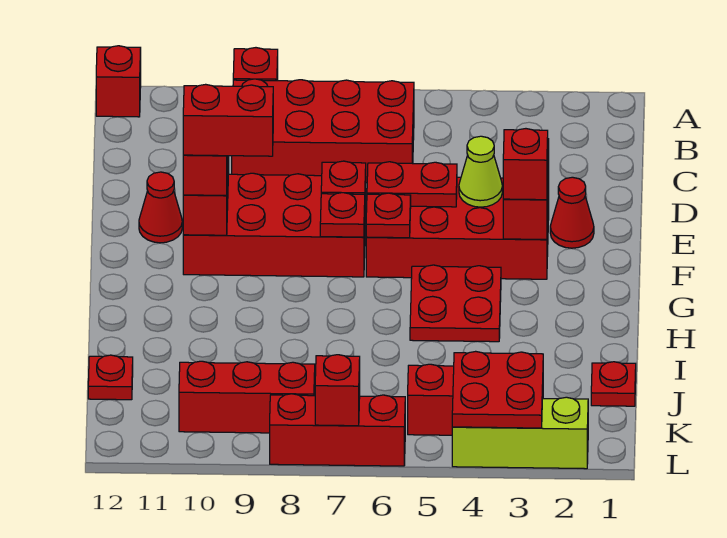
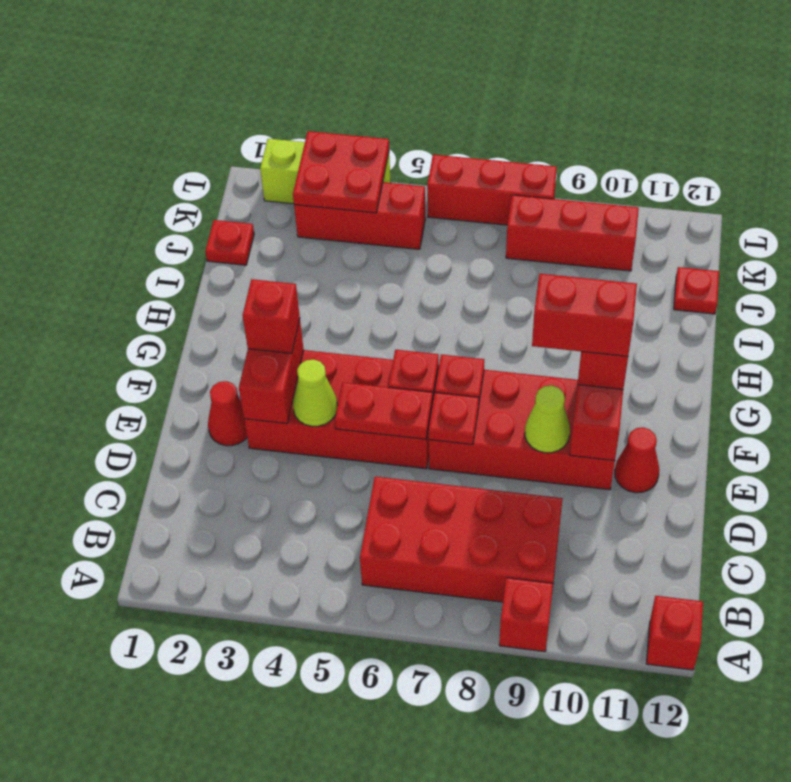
none -> lime cone E9 level 2
red plate G4:H5 level 1 -> none
red brick L7 level 2 -> none

